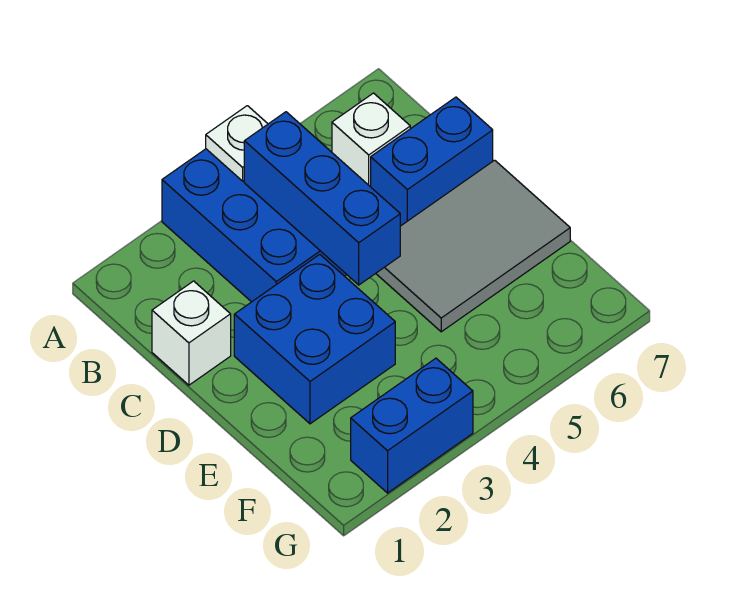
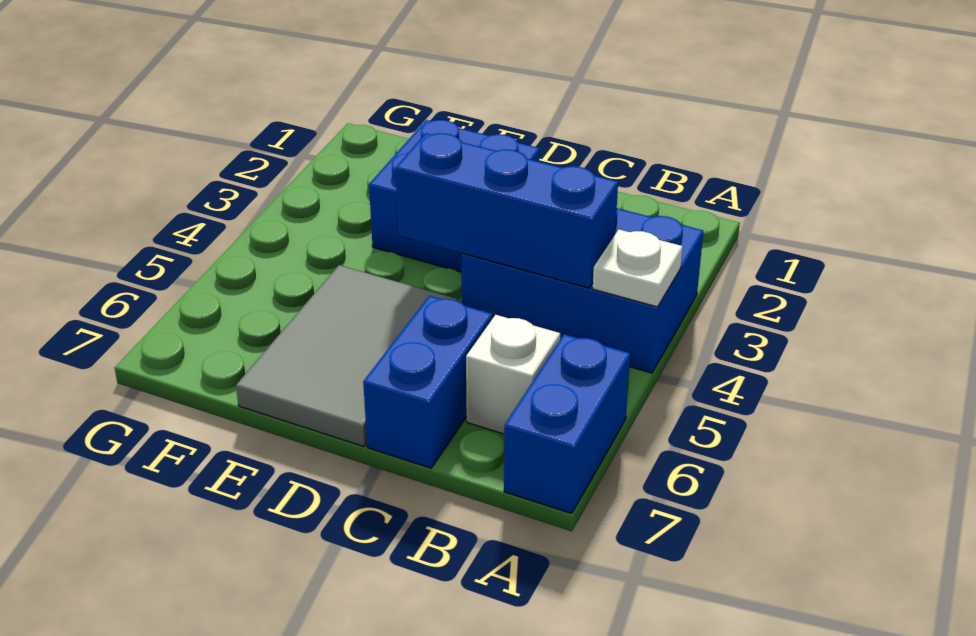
white brick C1 level 1 -> none
blue brick G2:G3 level 1 -> blue brick A6:A7 level 1

